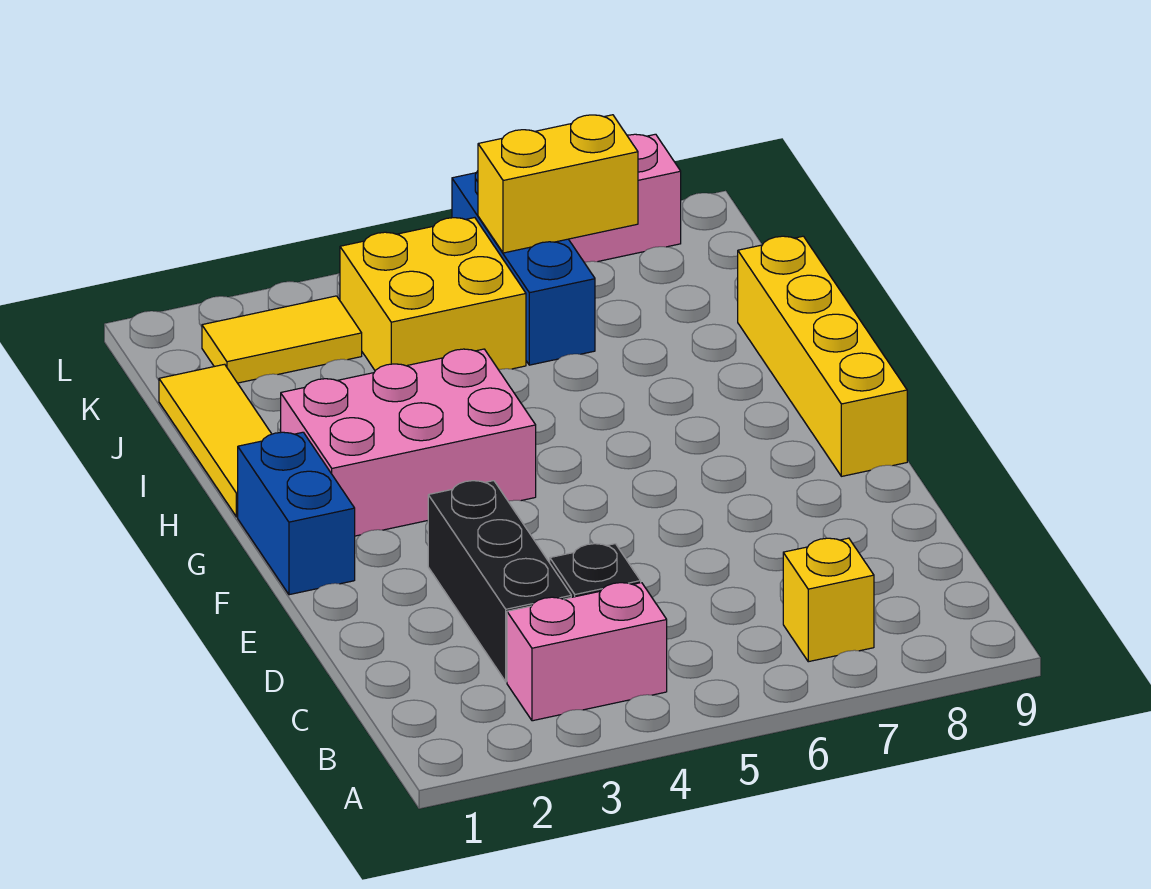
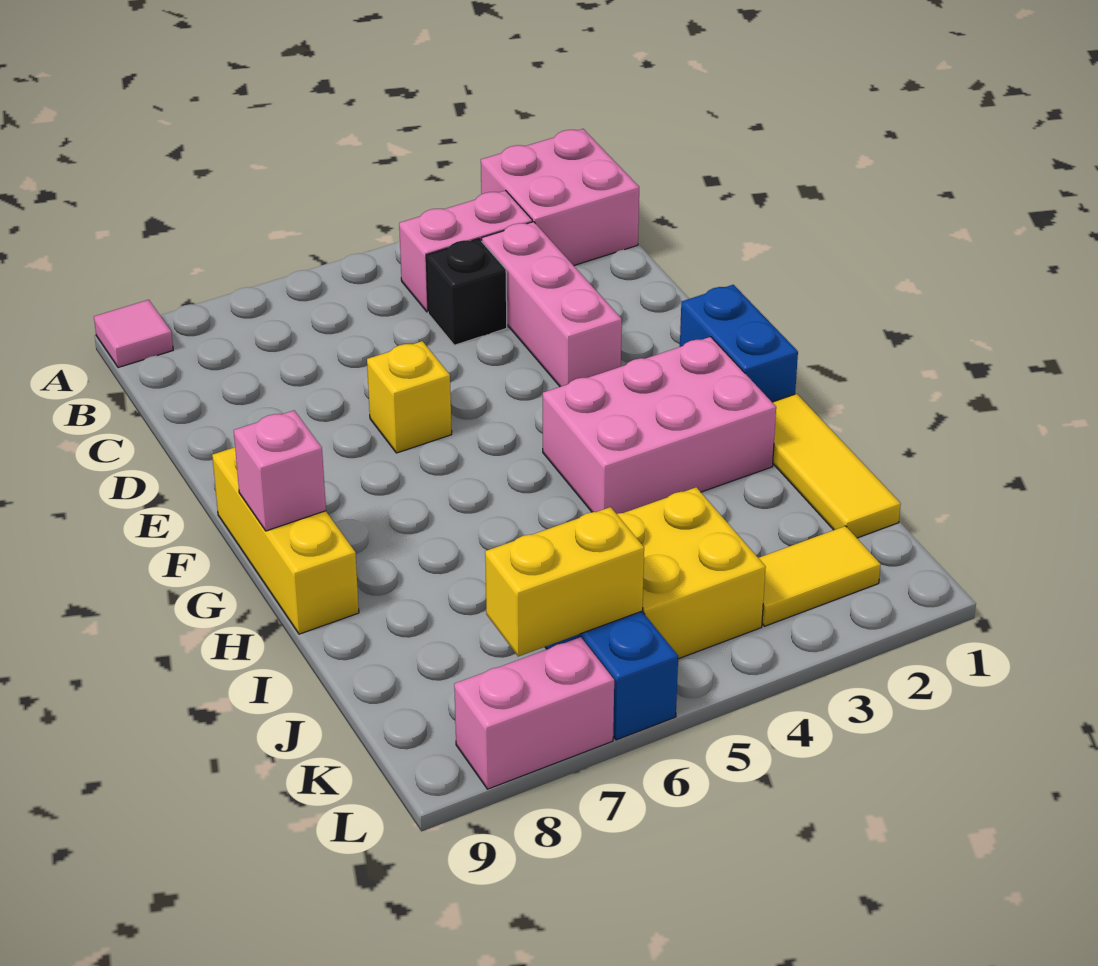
none -> pink brick A1:B2 level 1
none -> pink tile A9 level 1
yellow brick B7 level 1 -> yellow brick E6 level 1
black brick C3:E3 level 1 -> pink brick C3:E3 level 1
yellow brick F9:I9 level 1 -> yellow brick F9:H9 level 1
none -> pink brick G9 level 2

